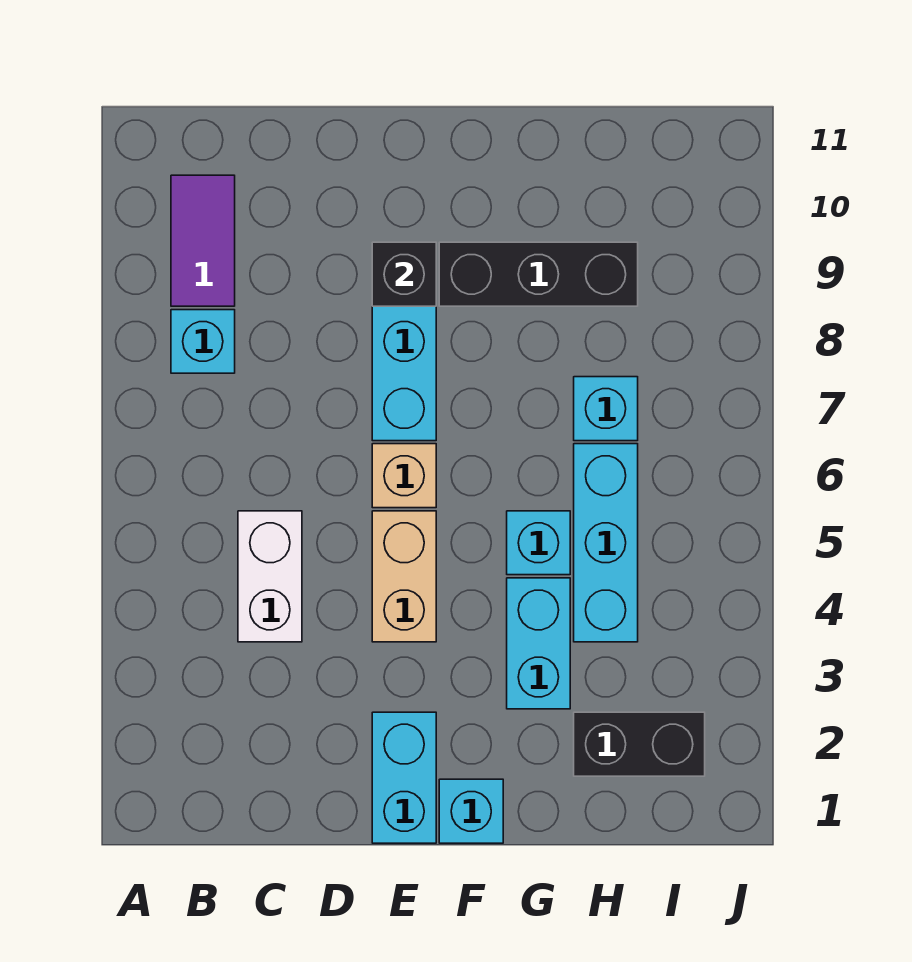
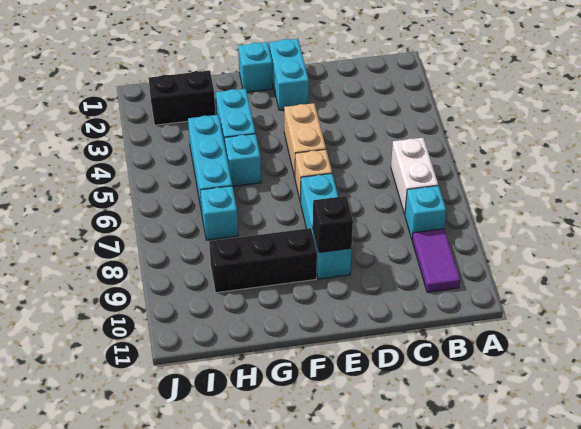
white brick C4:C5 level 1 -> white brick B6:B7 level 1

